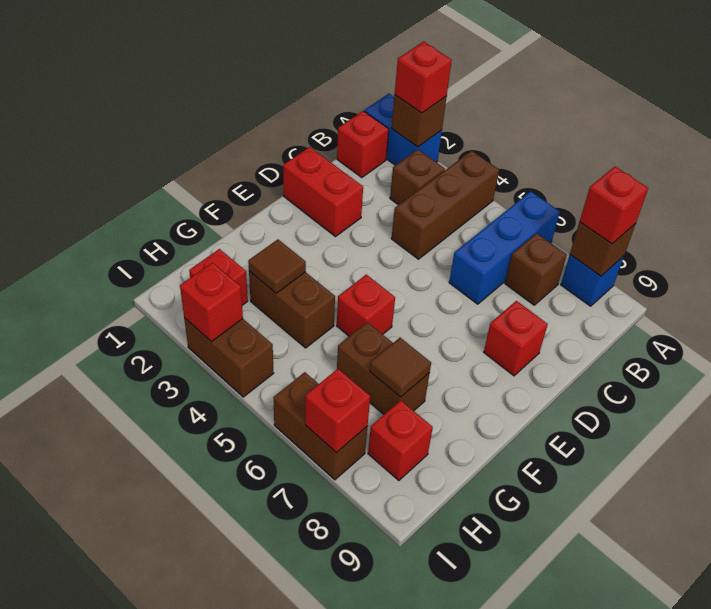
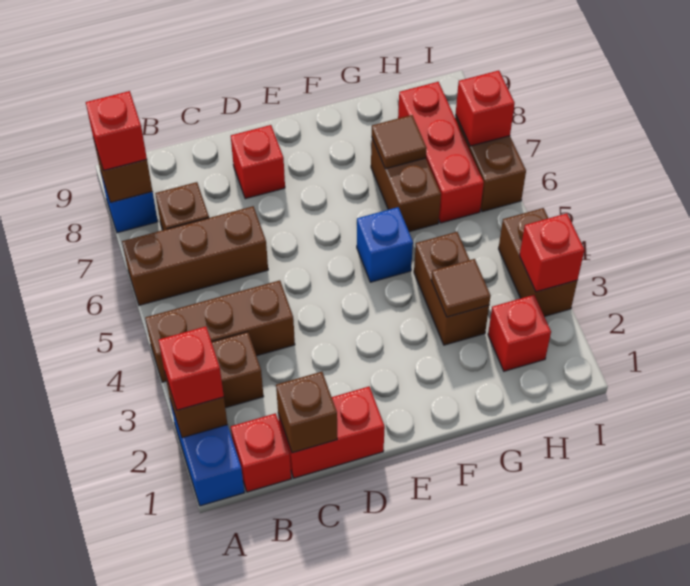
blue brick A6:C6 level 1 -> brown brick A6:C6 level 1
none -> brown brick C1 level 2
red brick D1:D2 level 1 -> red brick C1:D1 level 1
red brick F5 level 1 -> blue brick F5 level 1
red brick H8 level 1 -> red brick H6:H8 level 1

